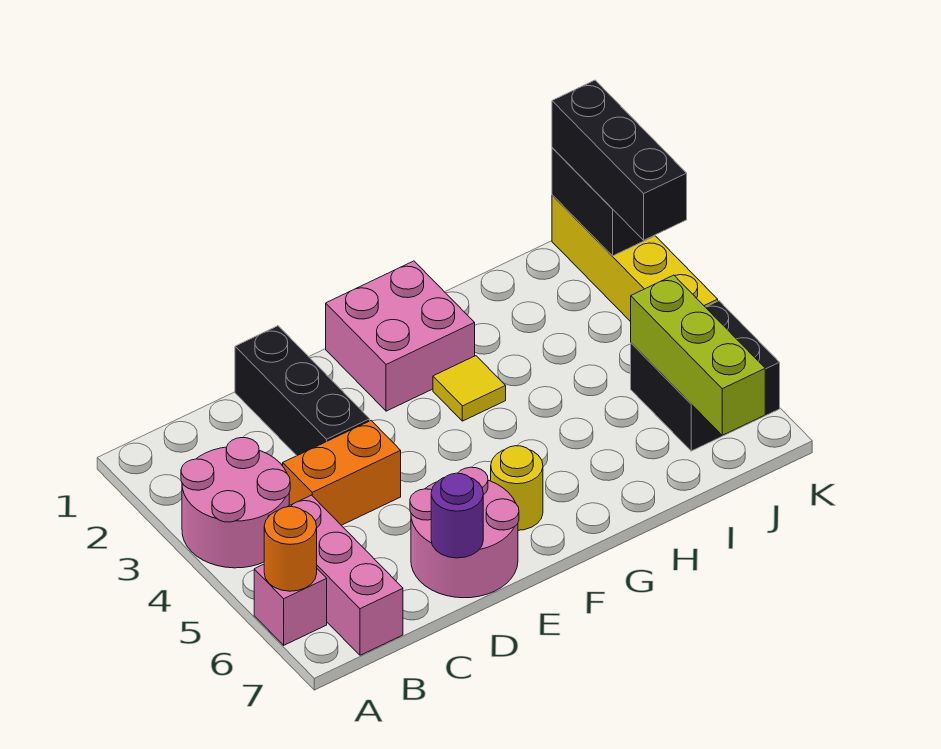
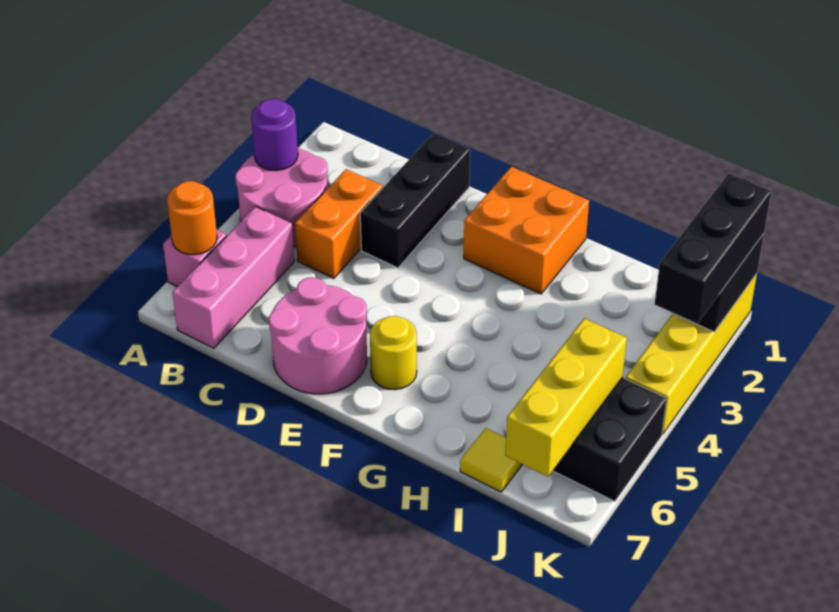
orange brick C4:D4 level 1 -> orange brick C3:C4 level 1
purple round brick D7 level 2 -> purple round brick A3 level 2
pink brick F1:G2 level 1 -> orange brick F1:G2 level 1
yellow tile G3 level 1 -> yellow tile I7 level 1
lime brick J5:J7 level 2 -> yellow brick J5:J7 level 2

